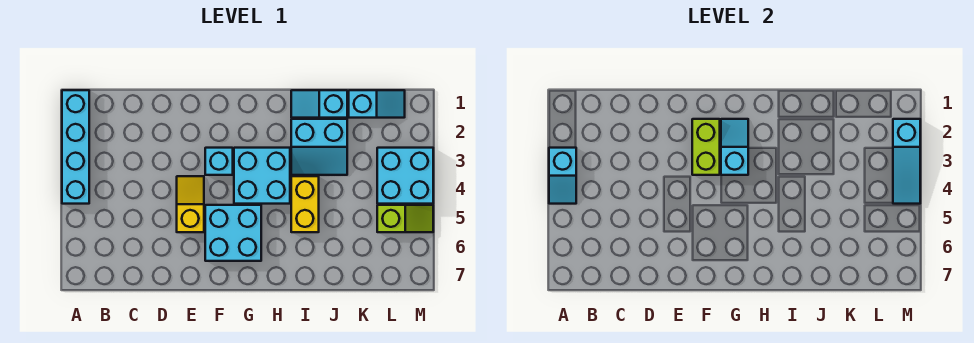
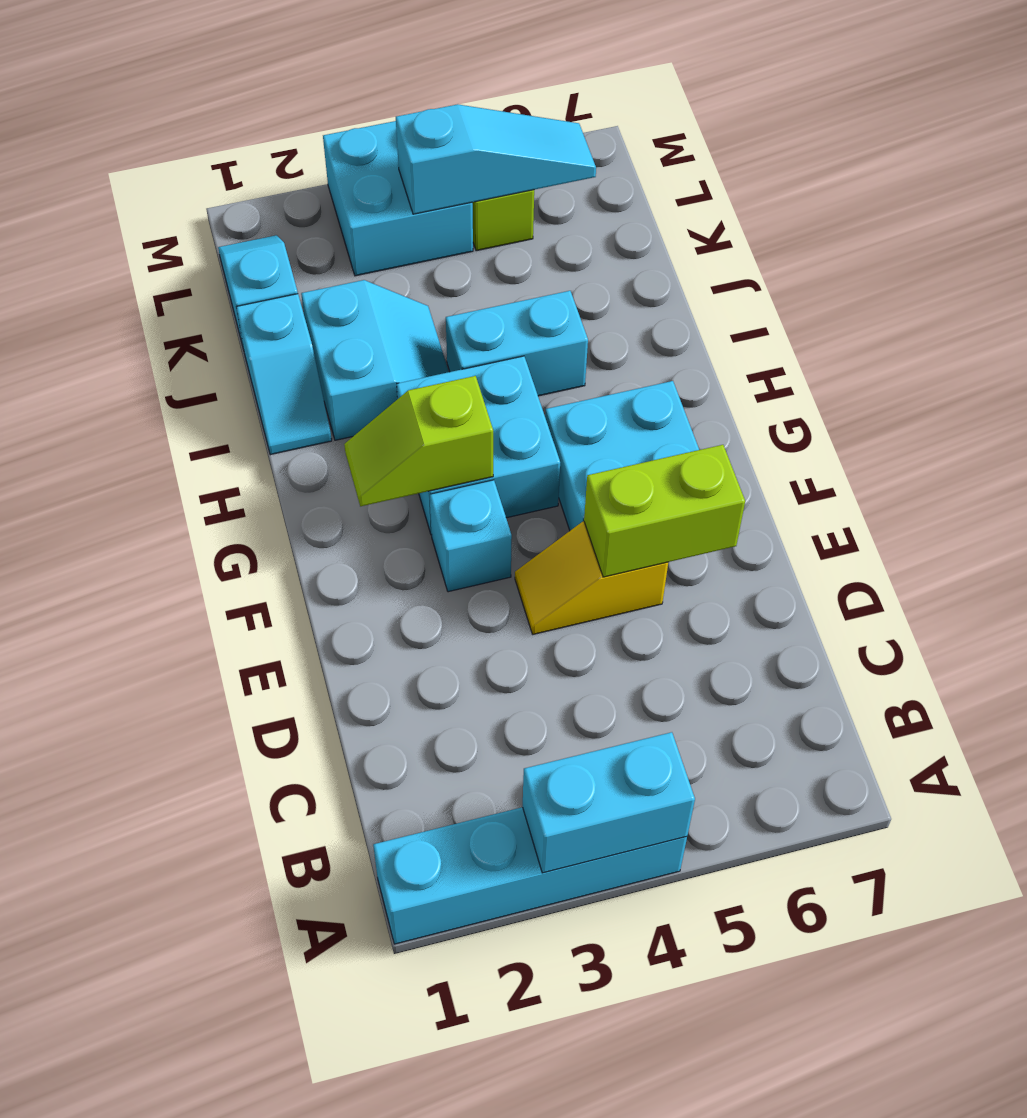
cyan slope A3:A4 level 2 top 3 -> cyan brick A3:A4 level 2
lime brick F2:F3 level 2 -> lime brick E5:E6 level 2
cyan slope G2:G3 level 2 top 3 -> lime slope G2:G3 level 2 top 3
yellow brick I4:I5 level 1 -> cyan brick I4:I5 level 1
cyan slope M2:M4 level 2 top 2 -> cyan slope L4:L6 level 2 top 4

